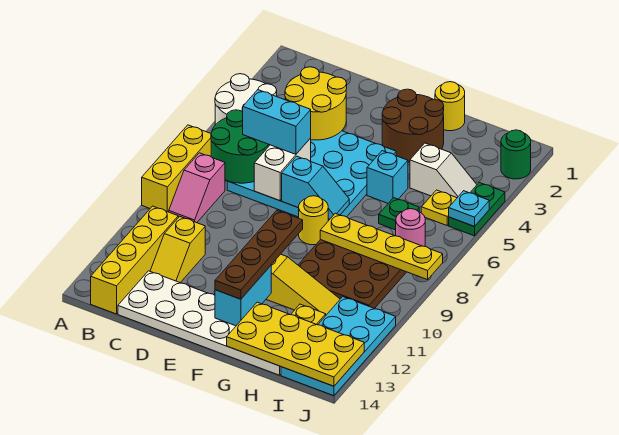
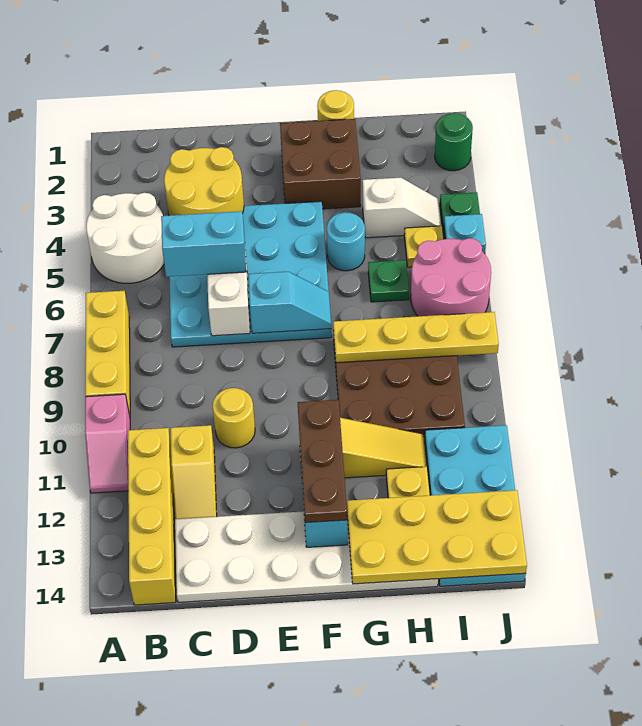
green round brick B6:C7 level 2 -> none
pink slope B8:B9 level 1 top 8 -> pink slope A10:A11 level 1 top 10
brown round brick F2:G3 level 1 -> brown brick F2:G3 level 1
yellow round brick F8 level 1 -> yellow round brick D10 level 1
brown plate F10:F13 level 3 -> brown plate F11:F13 level 3
cyan brick G5 level 1 -> cyan round brick G5 level 1
pink round brick I7 level 1 -> pink round brick I6:J7 level 1

